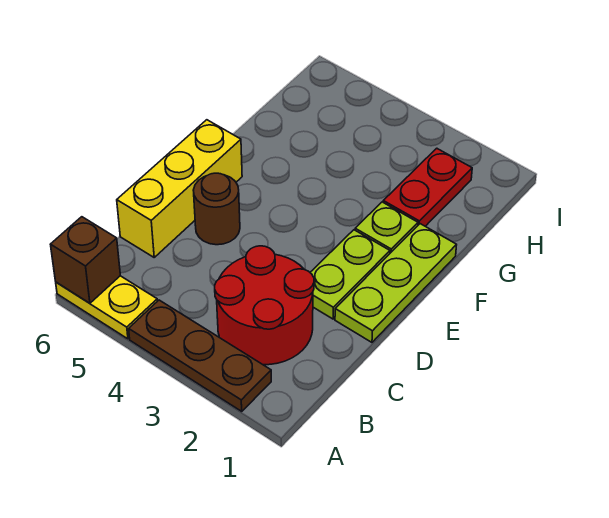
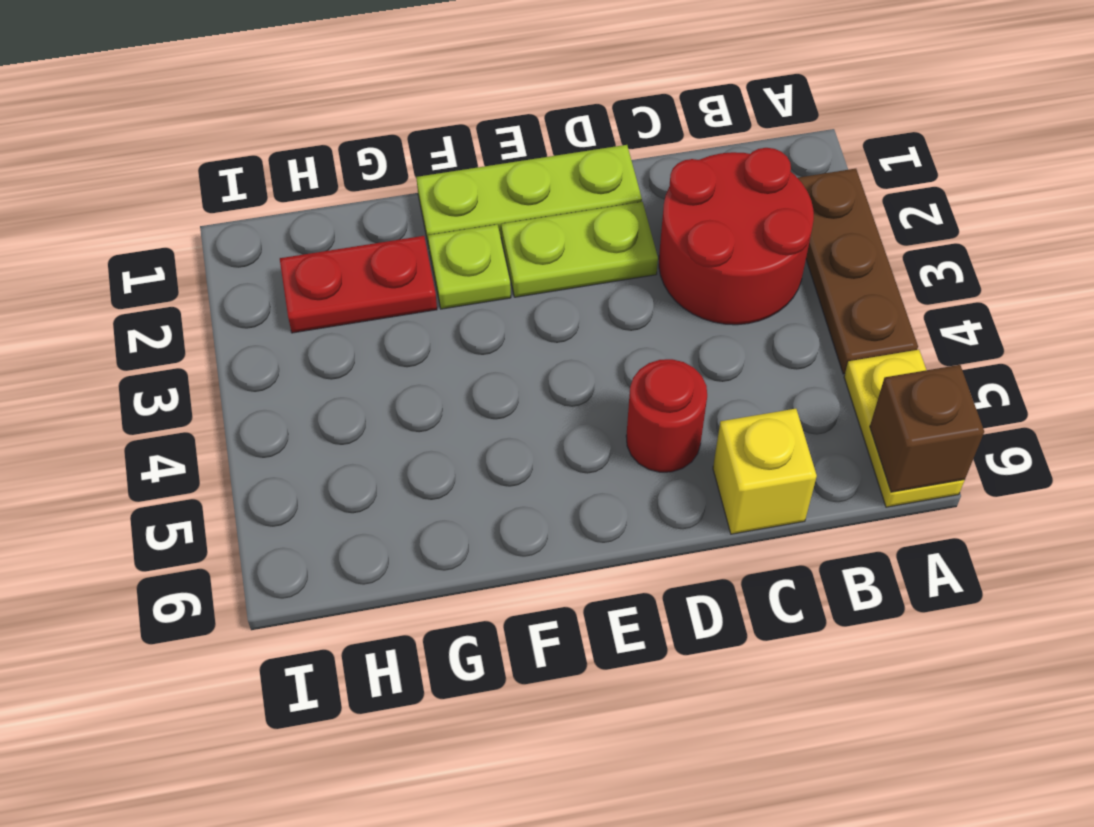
yellow brick C6:E6 level 1 -> yellow brick C6 level 1
brown round brick D5 level 1 -> red round brick D5 level 1

